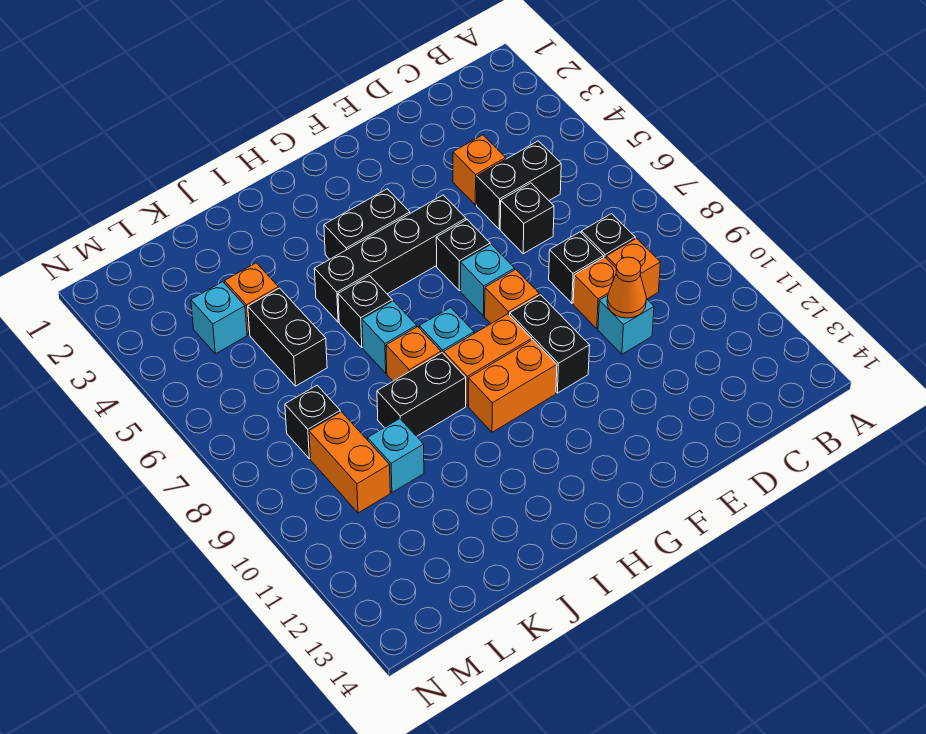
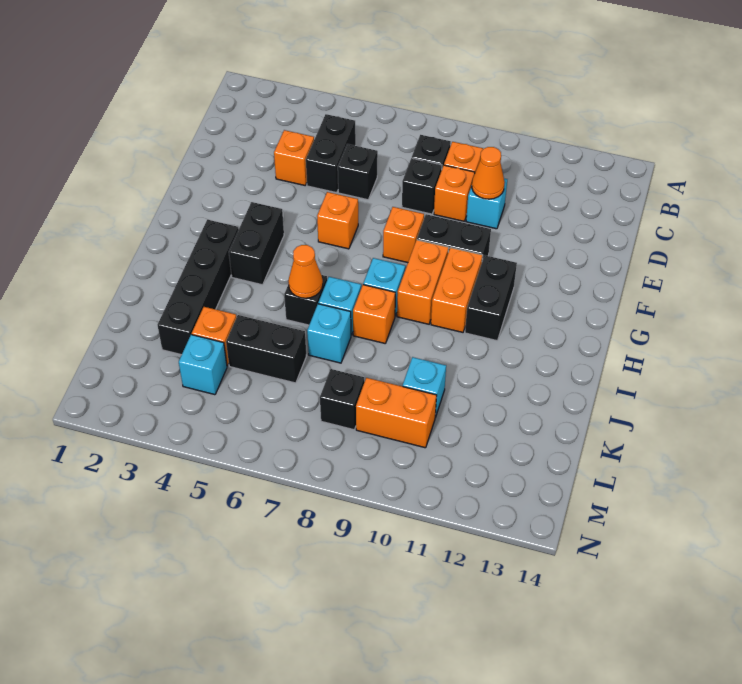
black brick F5:I5 level 1 -> black brick H3:K3 level 1
black brick F6 level 1 -> orange brick F6 level 1
cyan brick F7 level 1 -> cyan brick J7 level 1
none -> orange cone I6 level 2
black brick I9:J9 level 1 -> black brick G11:H11 level 1

